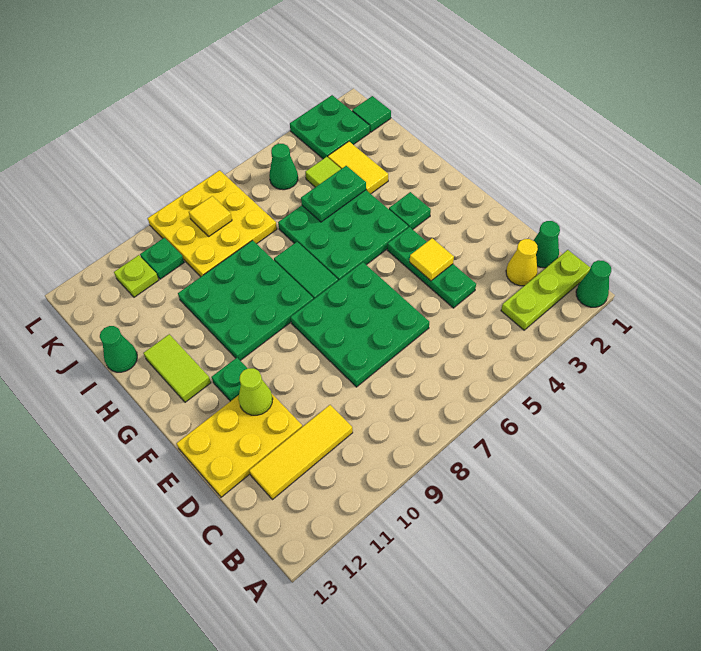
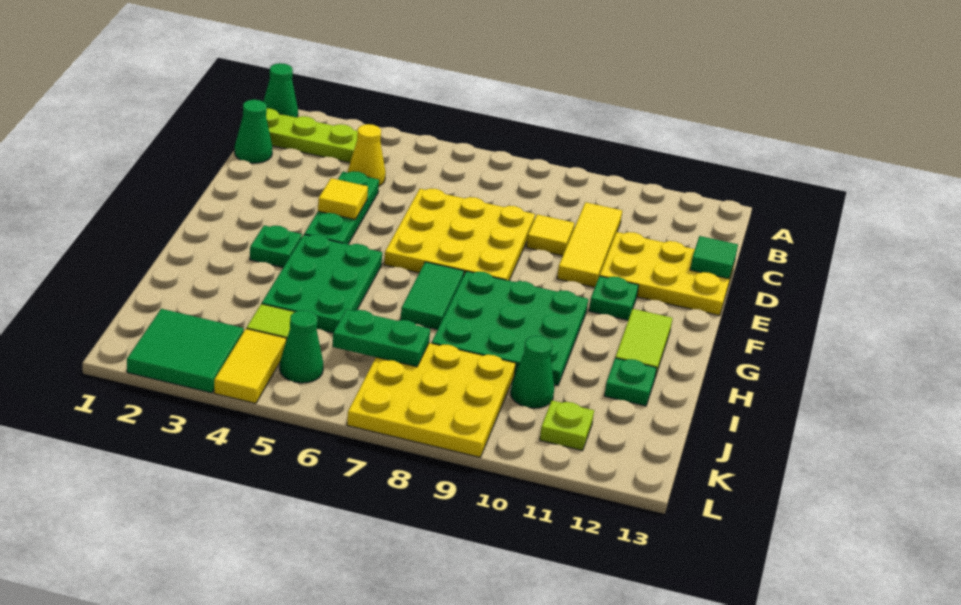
yellow cone C2 level 1 -> yellow cone C4 level 1
yellow tile C10:C12 level 1 -> yellow tile C10:E10 level 1
green plate D6:F8 level 1 -> yellow plate D6:F8 level 1
lime cone E11 level 2 -> none
green plate G4:I6 level 1 -> green plate G4:I5 level 1
yellow tile I3:J3 level 1 -> yellow tile K4:L4 level 1
green plate I4:I5 level 2 -> green plate J6:J7 level 2
green cone I13 level 1 -> green cone J10 level 1
green tile K1 level 1 -> green tile D13 level 2
green plate K2:L3 level 1 -> green tile K2:L3 level 1
yellow tile K8 level 2 -> yellow tile D9 level 1
green plate K10 level 1 -> green plate I12 level 1

